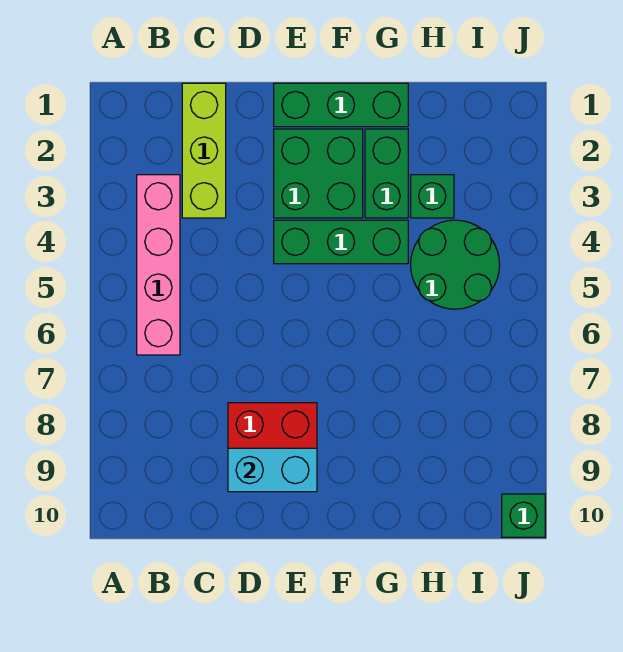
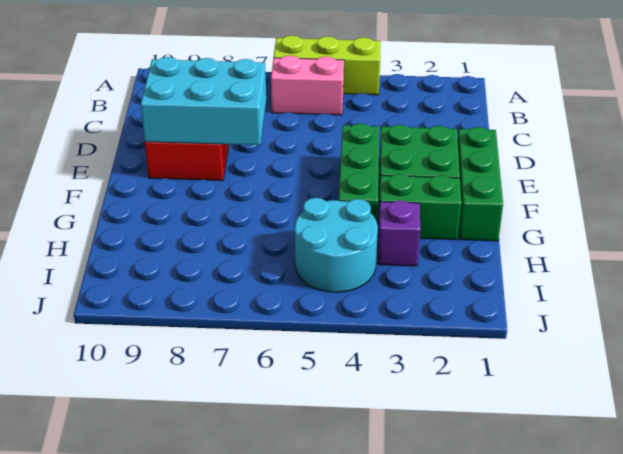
pink brick B3:B6 level 1 -> pink brick B5:B6 level 1
lime brick C1:C3 level 1 -> lime brick A4:A6 level 1
cyan brick D9:E9 level 2 -> cyan brick D7:E9 level 2
green brick H3 level 1 -> purple brick H3 level 1
green round brick H4:I5 level 1 -> cyan round brick H4:I5 level 1
green brick J10 level 1 -> none

